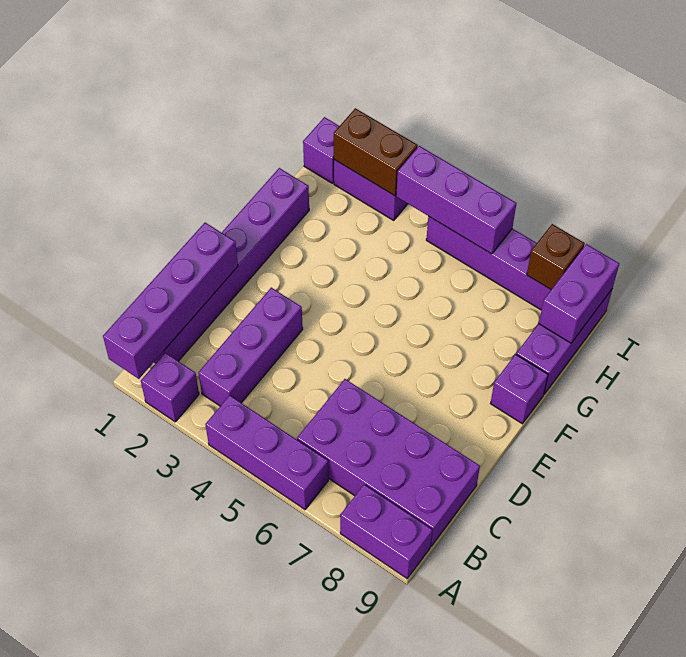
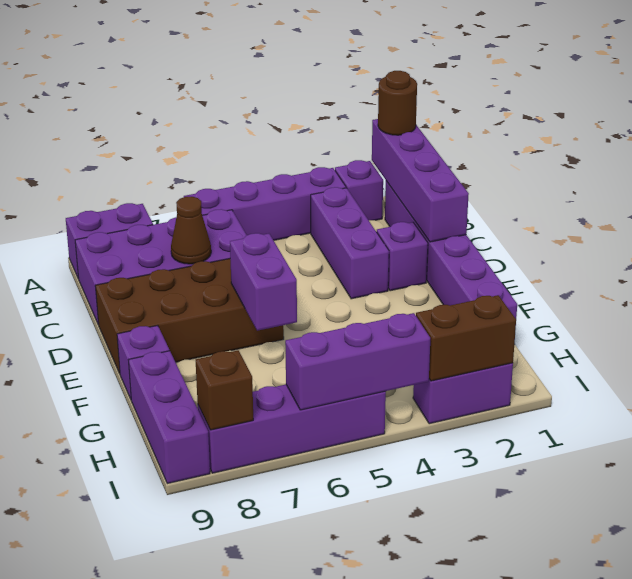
none -> brown round brick A1 level 3
purple brick A4:A6 level 1 -> purple brick A3:A6 level 1
none -> brown cone C7 level 2
none -> brown brick D6:E9 level 1
purple brick H9:I9 level 2 -> purple brick E6:F6 level 2
purple brick I1 level 1 -> purple brick D2 level 1

